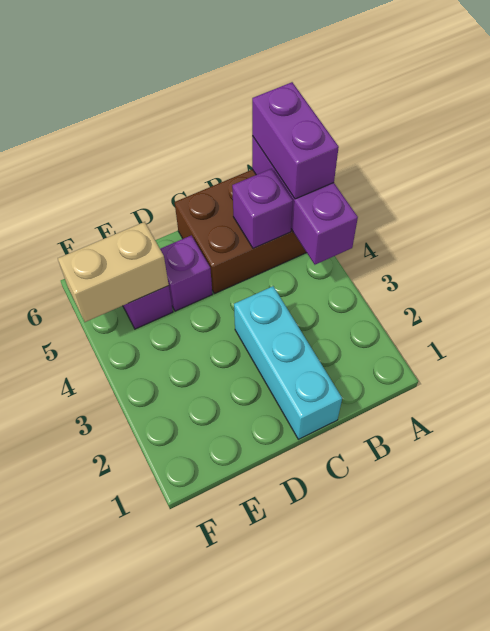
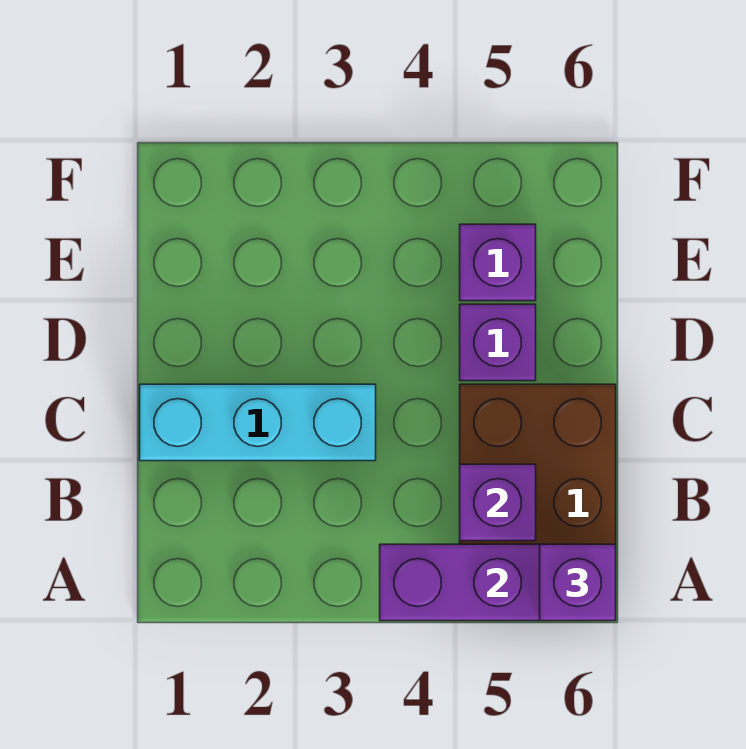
purple brick A5:A6 level 3 -> purple brick A6 level 3
tan brick E5:F5 level 2 -> none

